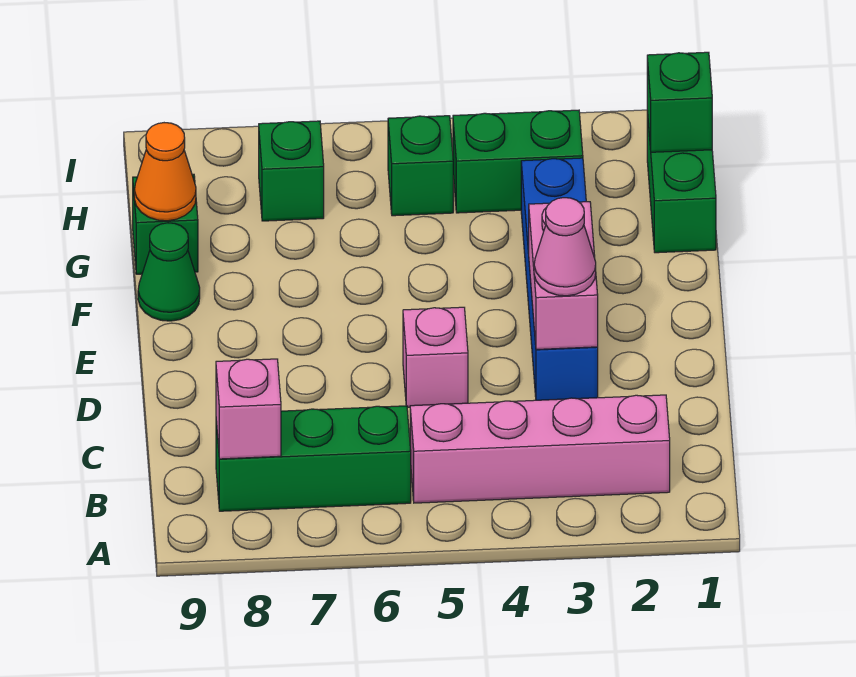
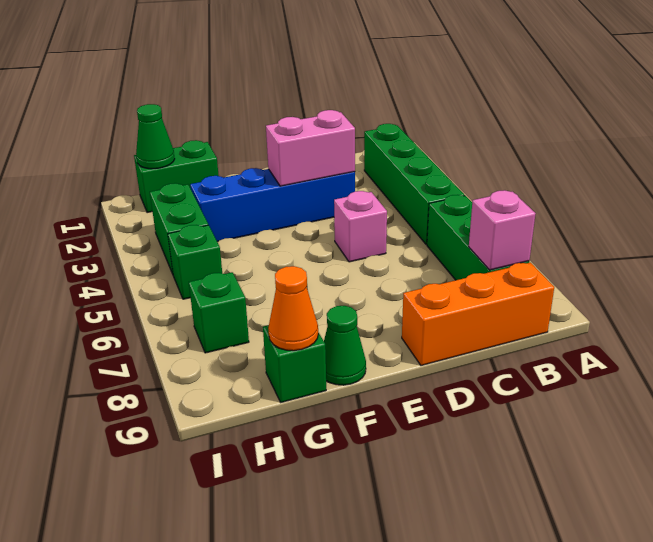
pink brick B2:B5 level 1 -> green brick B2:B5 level 1
none -> orange brick B9:D9 level 1
pink cone D3 level 3 -> none
green brick H1 level 2 -> green cone H1 level 2

